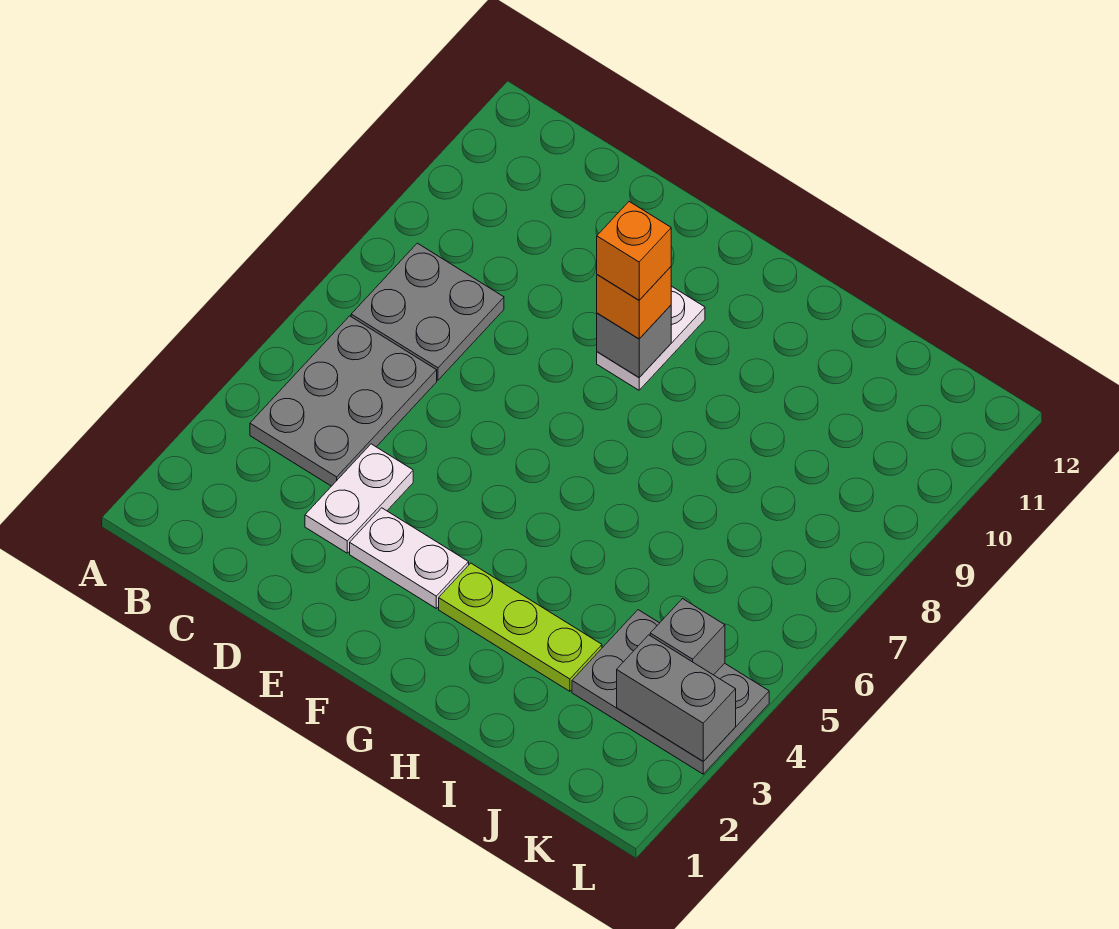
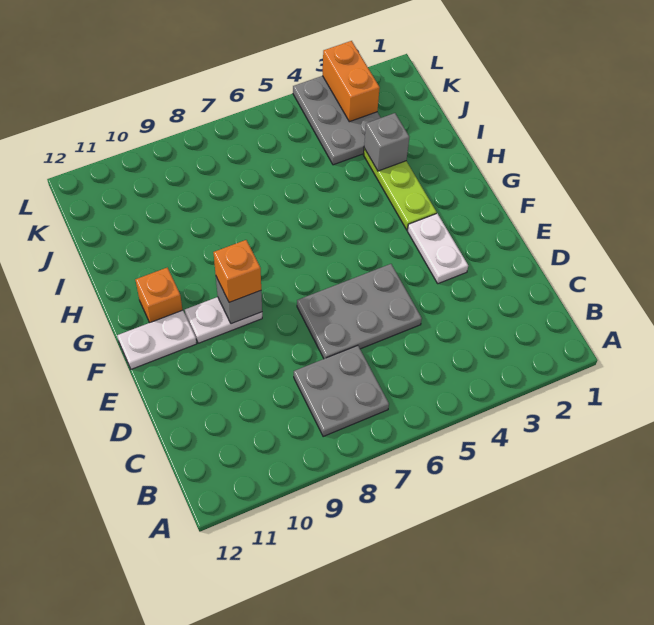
grey plate B4:C6 level 1 -> grey plate D5:E7 level 1
white plate D3:D4 level 1 -> white plate F11:F12 level 1
orange brick F9 level 4 -> orange brick G11 level 1
grey brick K3:L3 level 2 -> orange brick K3:L3 level 2
grey brick K4 level 2 -> grey brick I3 level 2

